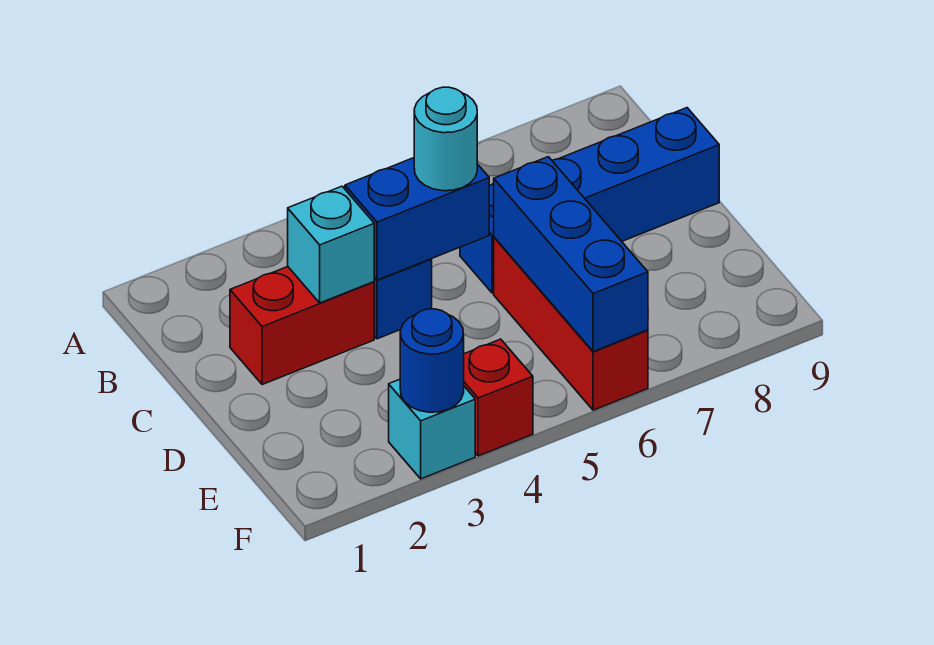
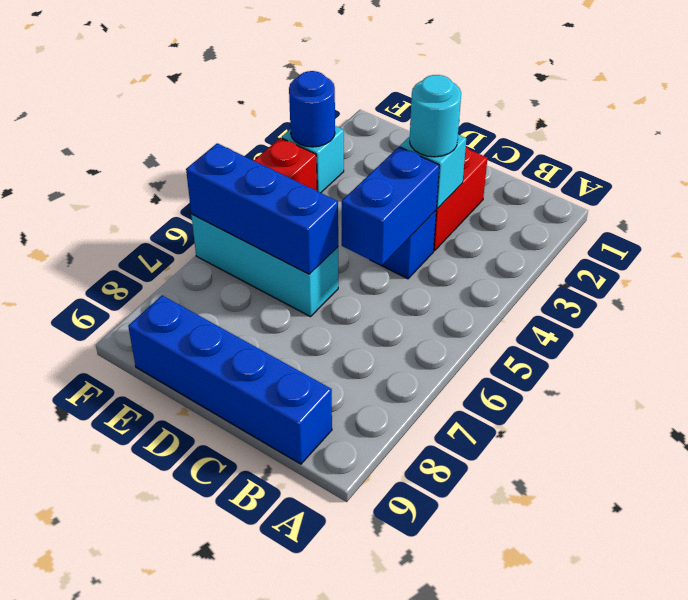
cyan round brick C5 level 3 -> cyan round brick C3 level 3
blue brick C6:C9 level 1 -> blue brick B9:E9 level 1
red brick D6:F6 level 1 -> cyan brick D6:F6 level 1

